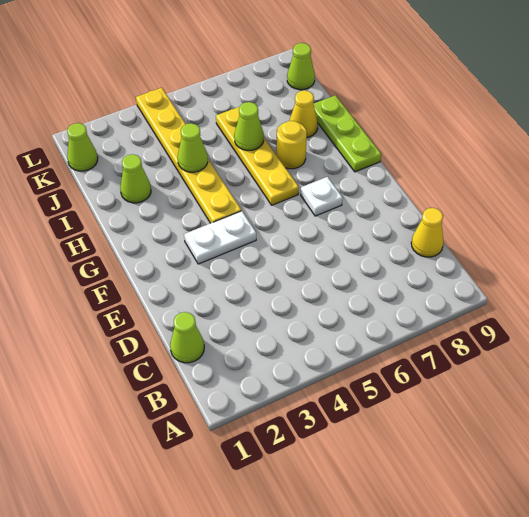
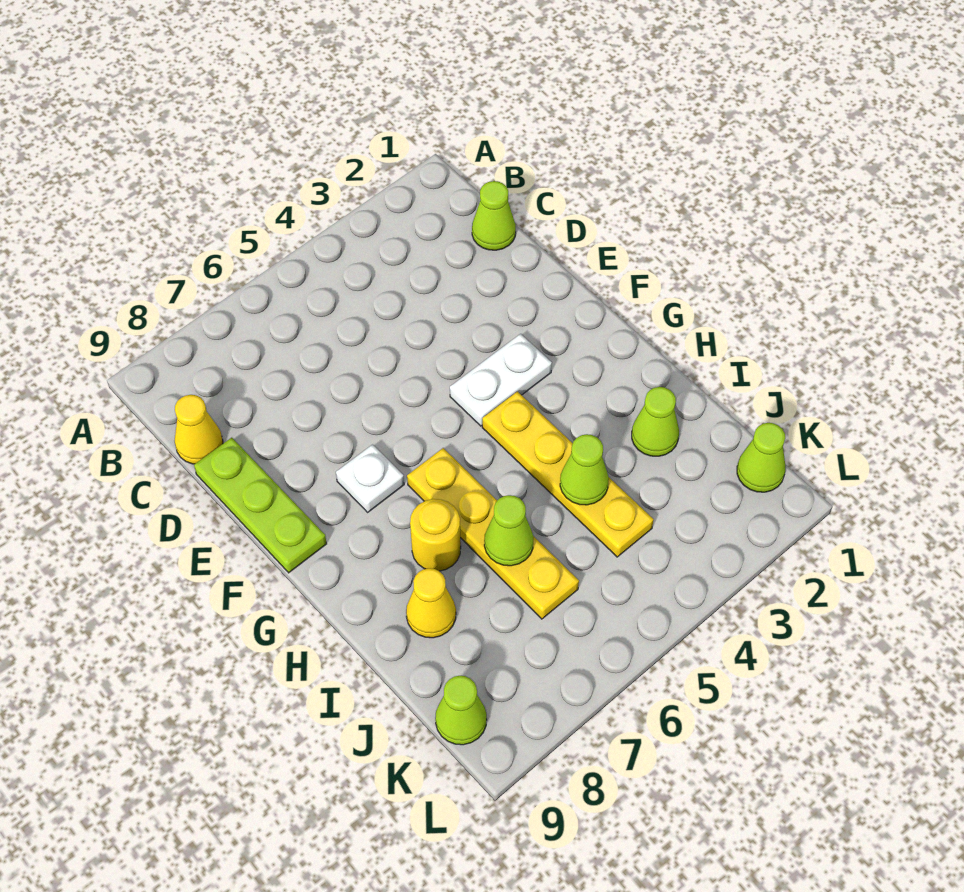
yellow plate G4:L4 level 1 -> yellow plate G4:J4 level 1
lime plate G9:I9 level 1 -> lime plate D9:F9 level 1

